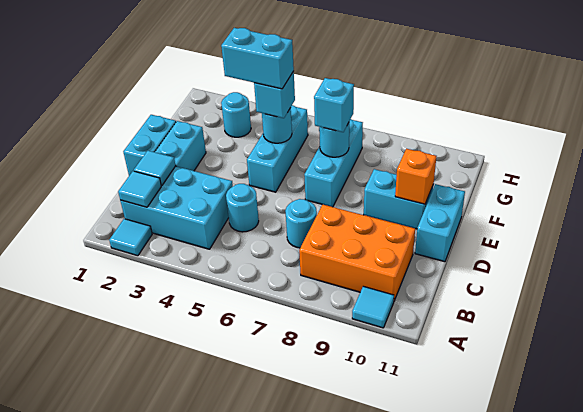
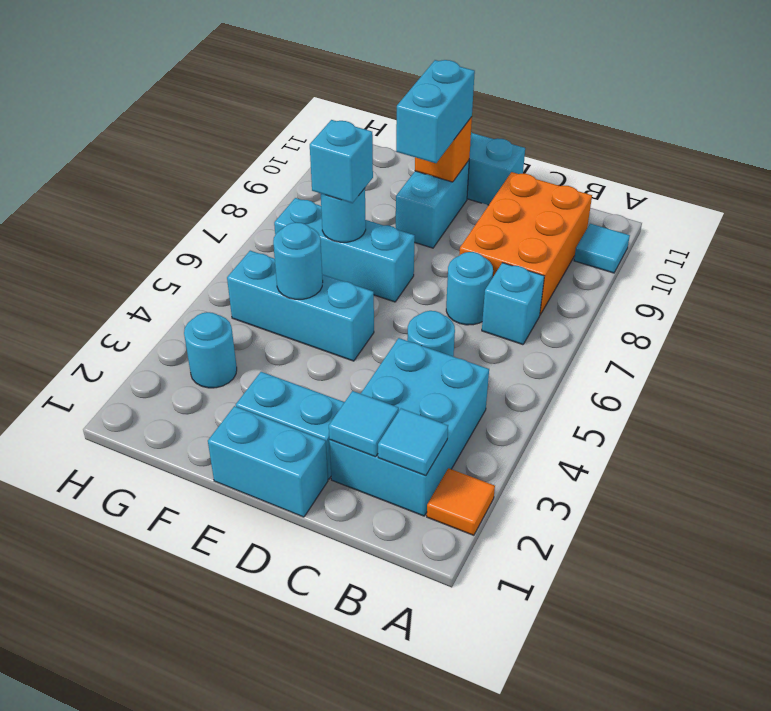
cyan tile A2 level 1 -> orange tile A2 level 1
cyan brick F4:F5 level 4 -> cyan brick E9:E10 level 3
cyan brick F5 level 3 -> cyan brick B7 level 1

